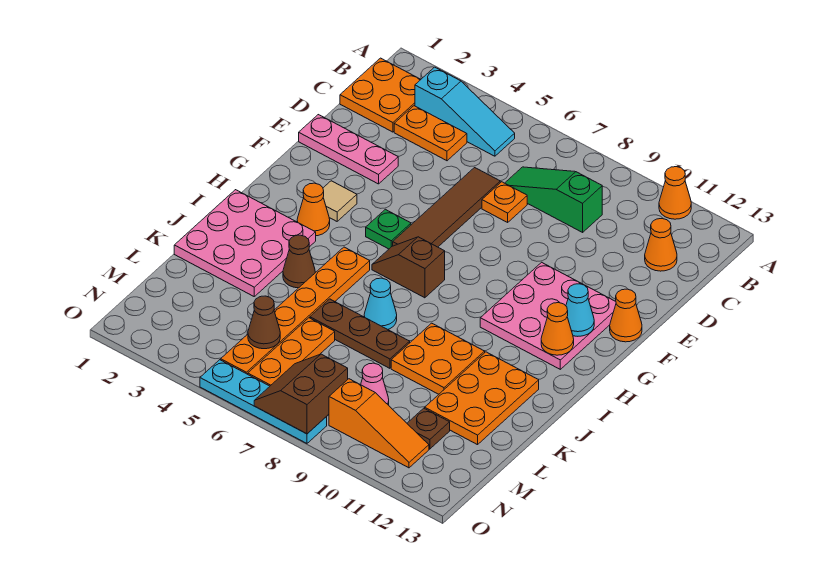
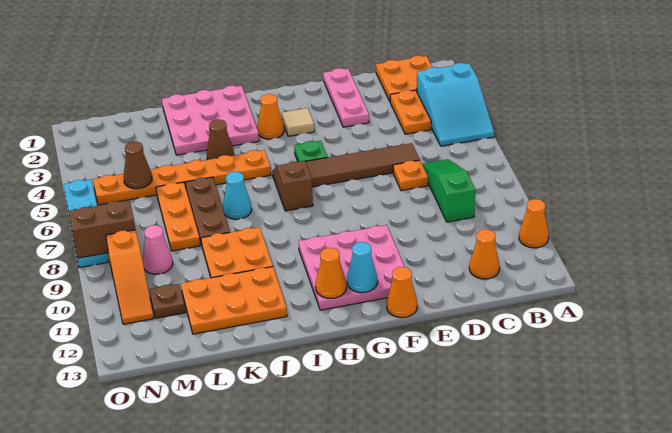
cyan slope B3:B5 level 1 top 3 -> cyan slope A3:B5 level 1 top 3
orange plate L6:N6 level 1 -> orange plate L6:L8 level 1

